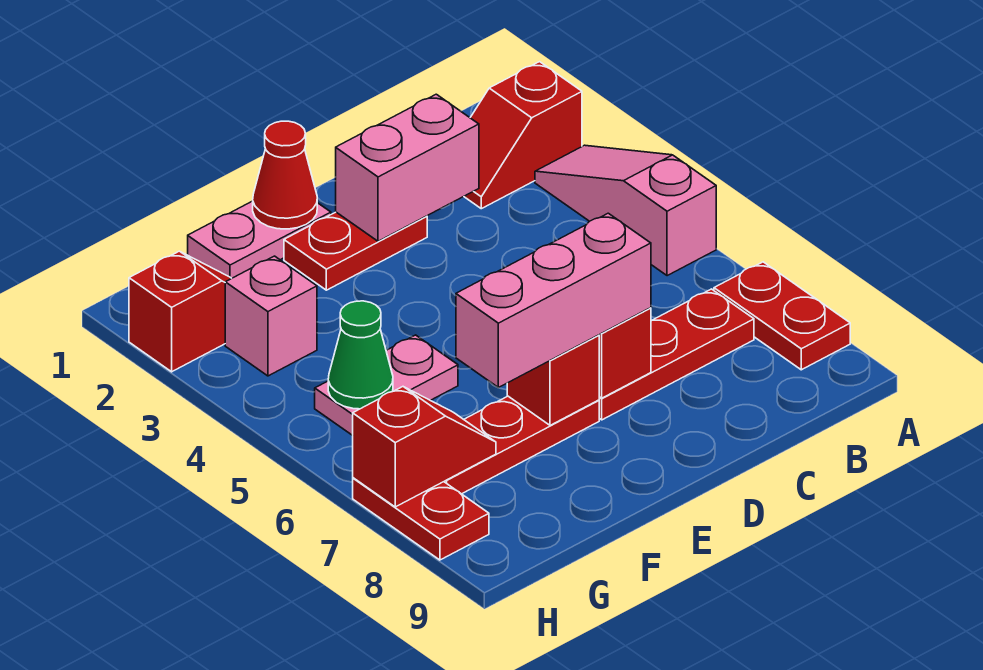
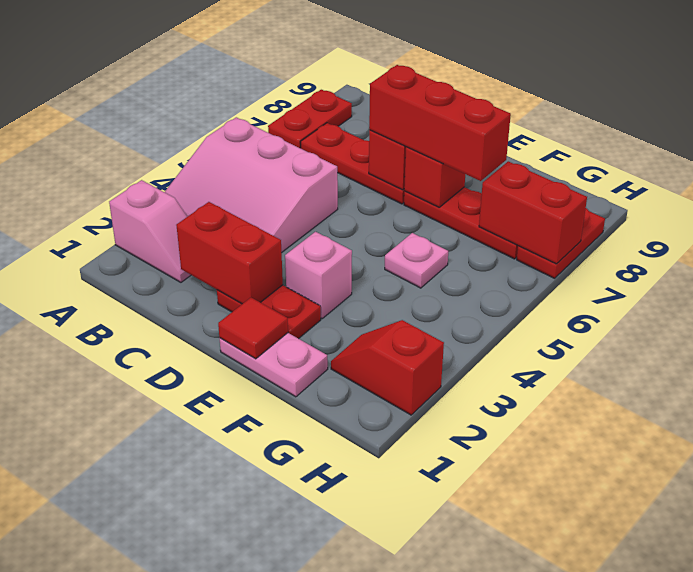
red slope A2:B2 level 1 top A -> pink slope A2:B2 level 1 top A
pink slope A3:A5 level 1 top 5 -> pink slope A3:C5 level 1 top 5
pink brick C2:D2 level 2 -> red brick C2:D2 level 2
pink brick D7:F7 level 3 -> red brick D7:F7 level 3
red cone E1 level 2 -> red tile E1 level 2
pink plate F5:G5 level 1 -> pink plate F5 level 1
pink brick G3 level 1 -> pink brick E3 level 1
green cone G5 level 2 -> none
red slope G7:H7 level 2 top H -> red brick G7:H7 level 2

